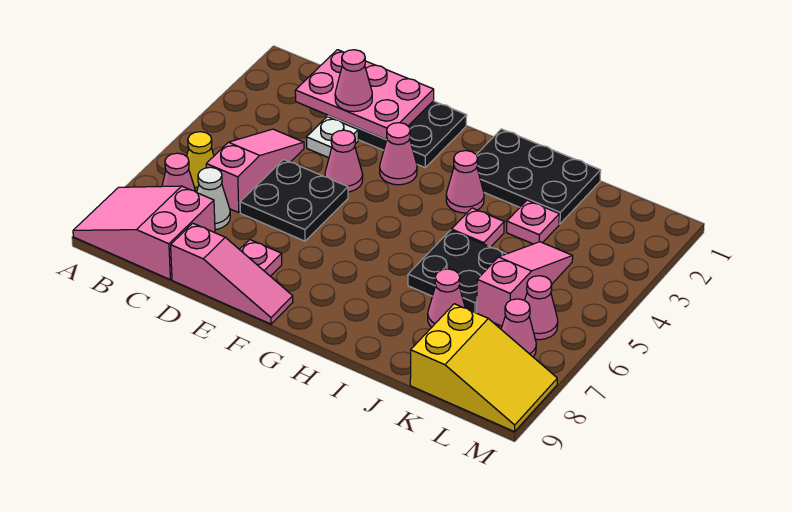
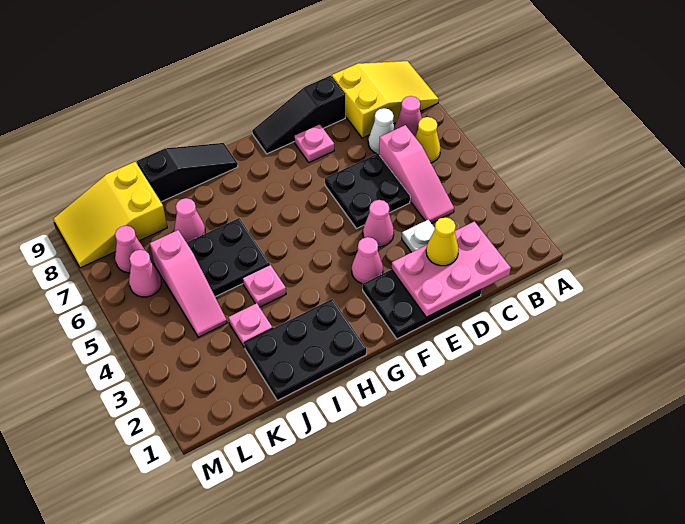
pink slope A8:C9 level 1 top C -> yellow slope A8:C9 level 1 top C
pink cone D2 level 3 -> yellow cone D2 level 3
pink slope D9:F9 level 1 top D -> black slope D9:F9 level 1 top D
pink cone H3 level 1 -> none
none -> black slope H9:J9 level 1 top J

